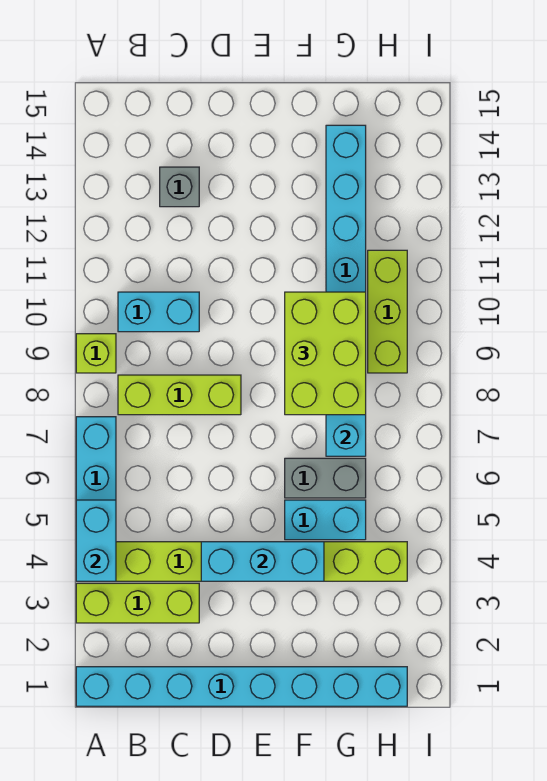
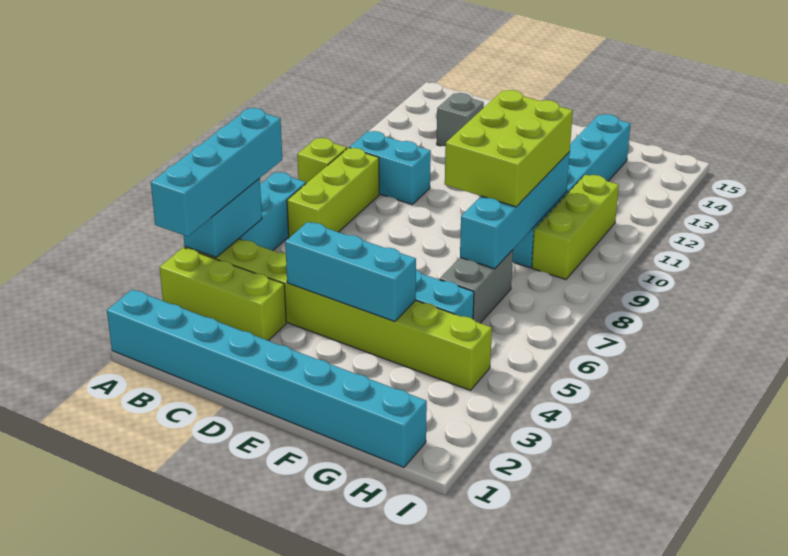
none -> cyan brick A3:A6 level 3
lime brick B8:D8 level 1 -> lime brick B7:B9 level 1
grey brick F6:G6 level 1 -> grey brick G6:G7 level 1

